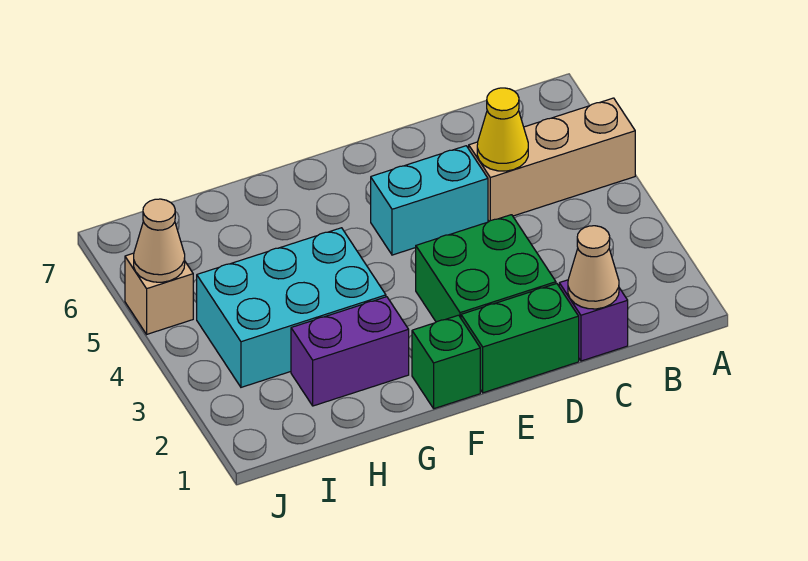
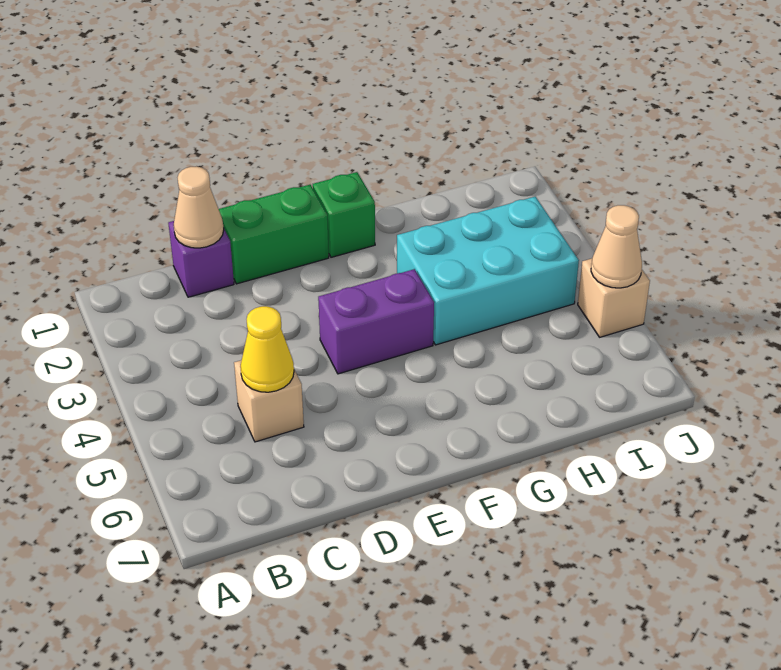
tan brick A5:C5 level 1 -> tan brick C5 level 1
green brick D2:E3 level 1 -> none
cyan brick D5:E5 level 1 -> none
purple brick G2:H2 level 1 -> purple brick E4:F4 level 1

